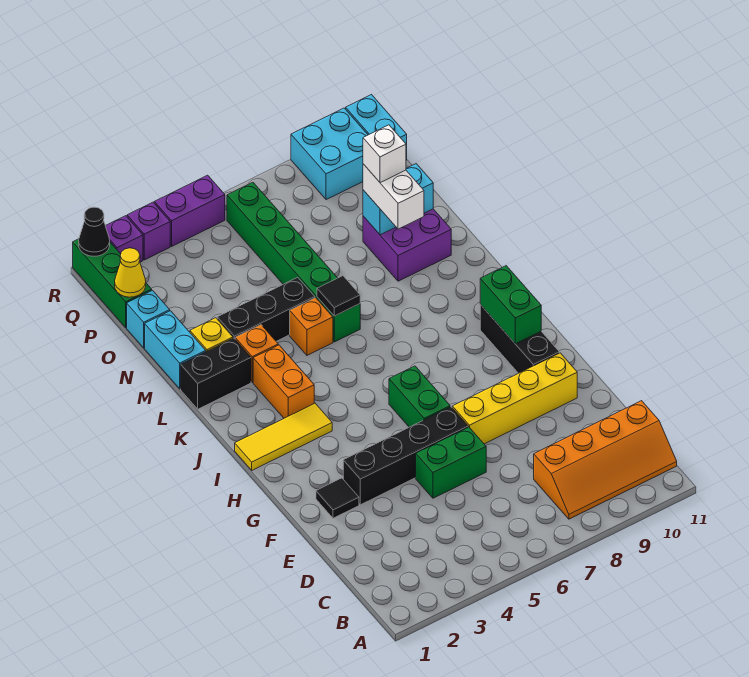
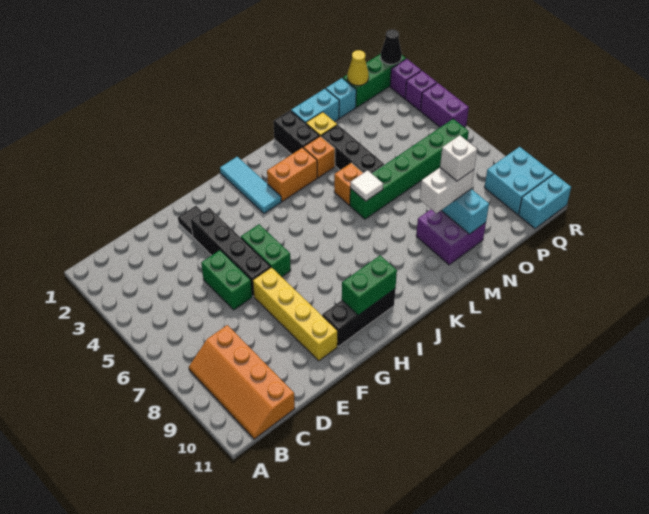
green brick G6:H6 level 1 -> green brick G5:G6 level 1
yellow tile I1:I3 level 1 -> cyan tile I1:I3 level 1
black tile L6 level 2 -> white tile L6 level 2

